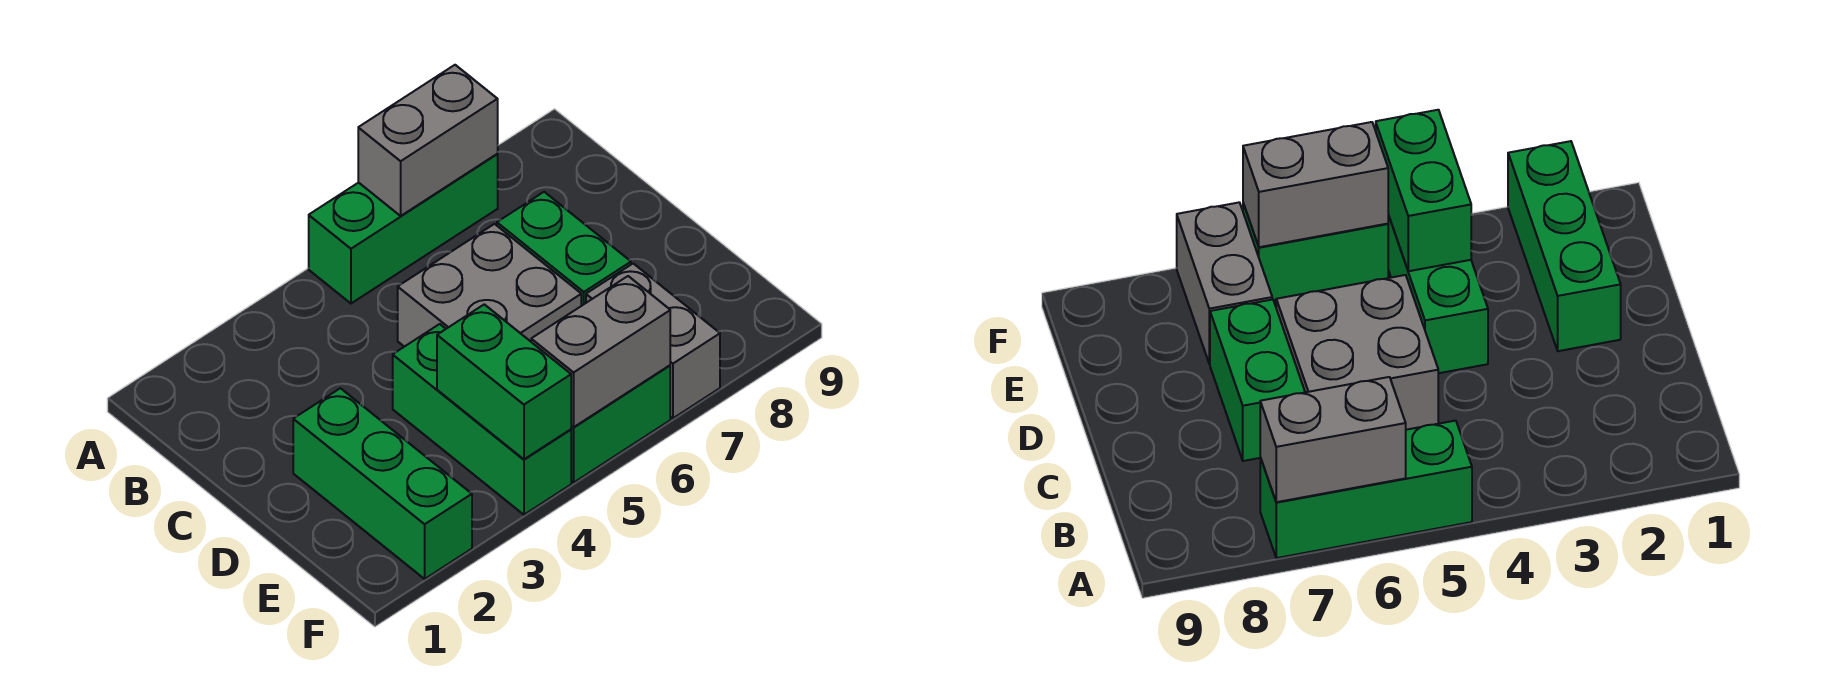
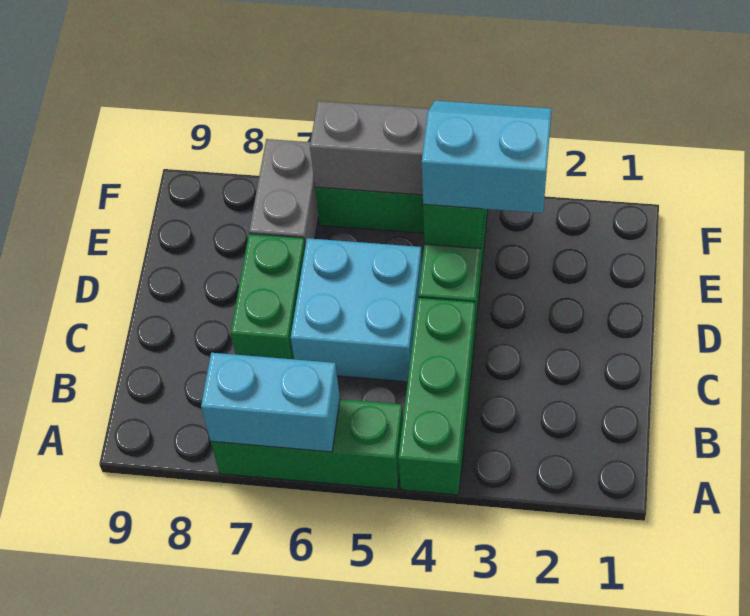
grey brick A6:A7 level 2 -> cyan brick A6:A7 level 2
grey brick C5:D6 level 1 -> cyan brick C5:D6 level 1
green brick D2:F2 level 1 -> green brick A4:C4 level 1
none -> cyan slope E3:F4 level 3 top E

